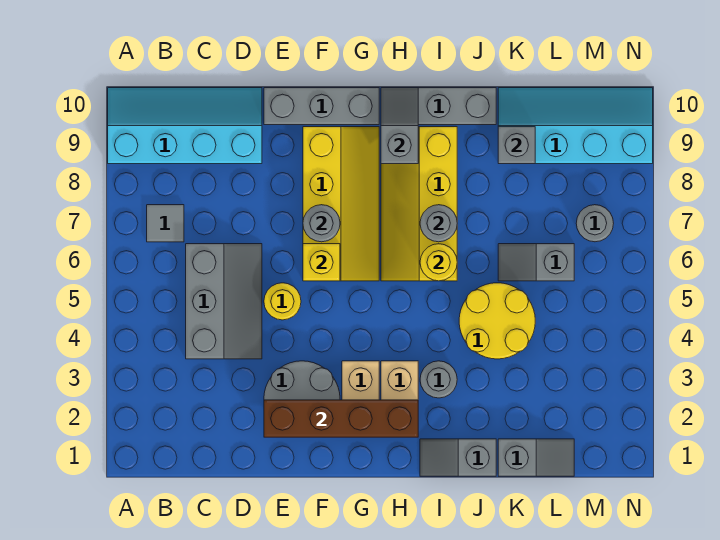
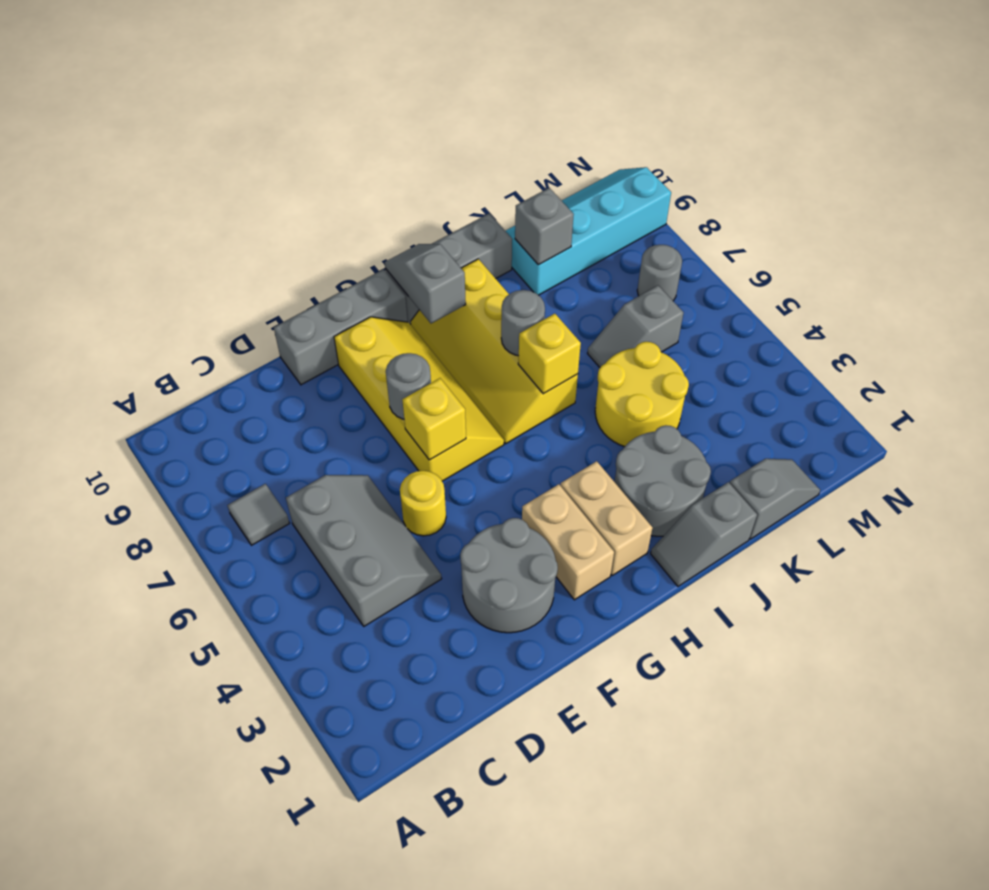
cyan slope A9:D10 level 1 top 9 -> none
brown brick E2:H2 level 2 -> none
grey round brick I3 level 1 -> grey round brick I2:J3 level 1
yellow round brick I6 level 2 -> yellow brick I6 level 2

